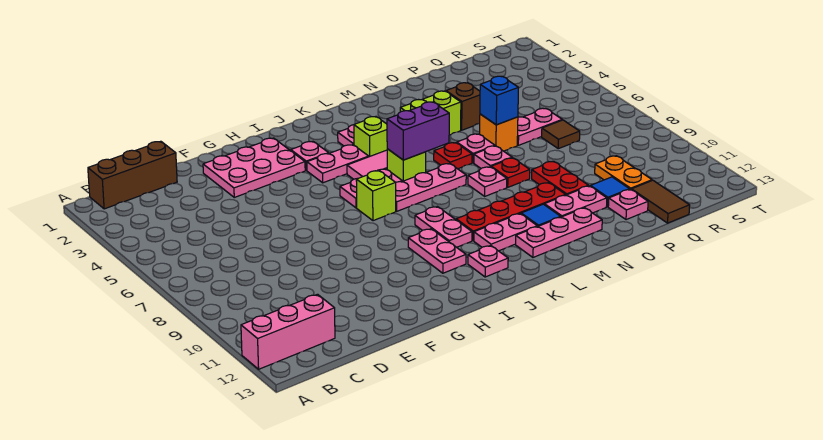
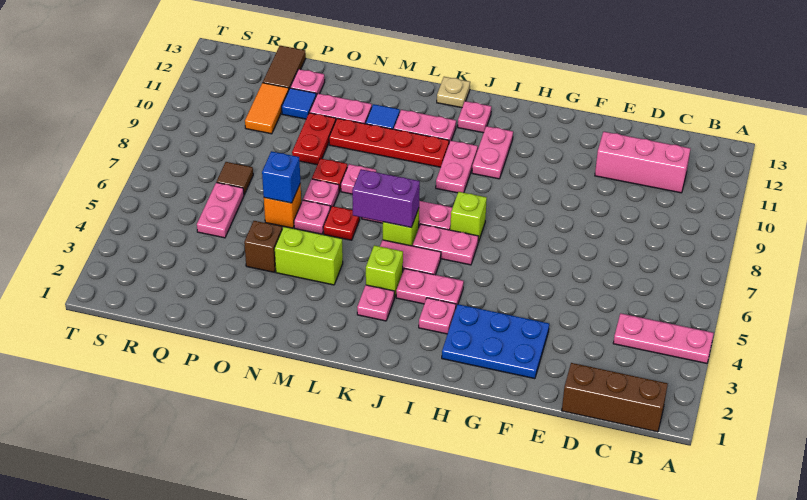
pink brick A12:C12 level 1 -> pink brick C11:E11 level 1
pink plate F2:H3 level 1 -> blue plate F2:H3 level 1
none -> tan plate K13 level 1
pink plate L12:N12 level 1 -> pink plate A4:C4 level 1
pink plate P6:Q6 level 1 -> pink plate Q5:Q6 level 1
orange plate Q10:Q11 level 1 -> orange tile Q10:Q11 level 1

